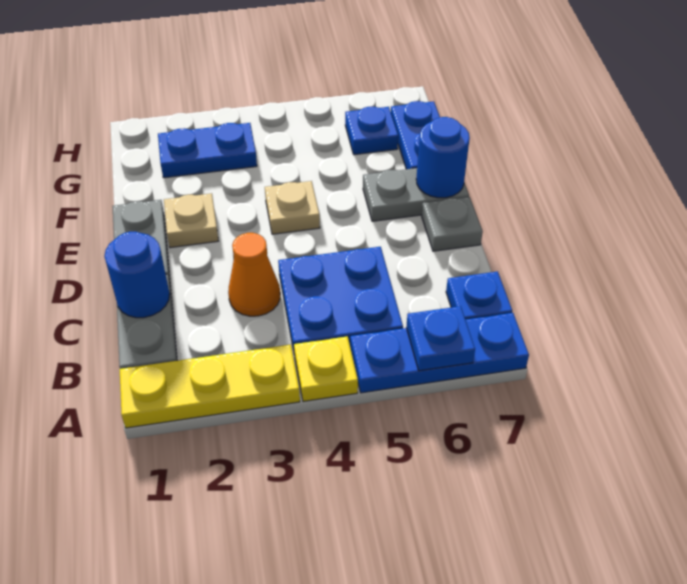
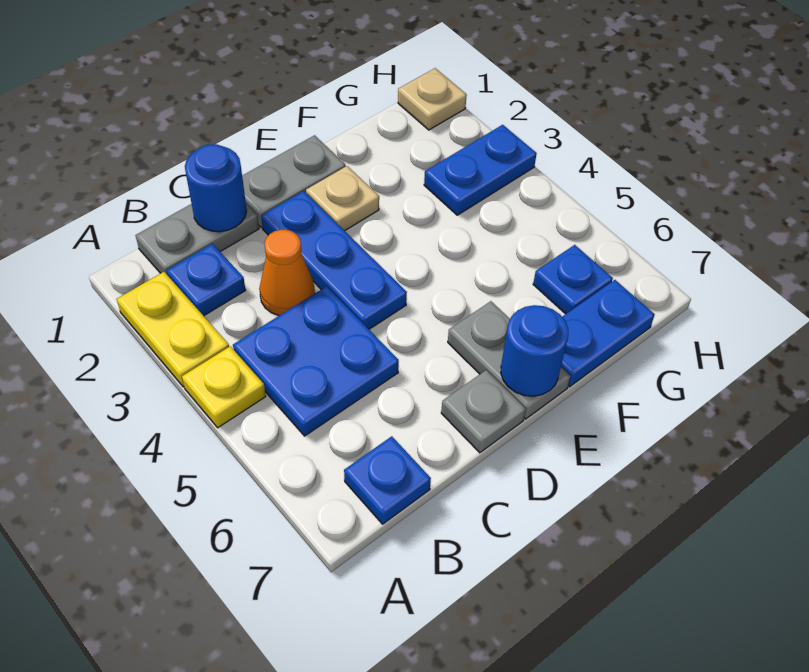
yellow plate A1:A3 level 1 -> yellow plate A2:A3 level 1
blue plate A5:A7 level 1 -> blue plate D2:D4 level 1
blue plate A6 level 2 -> blue plate B2 level 1
tan plate E4 level 1 -> tan plate H1 level 1
blue plate G2:G3 level 1 -> blue plate G3:H3 level 1

